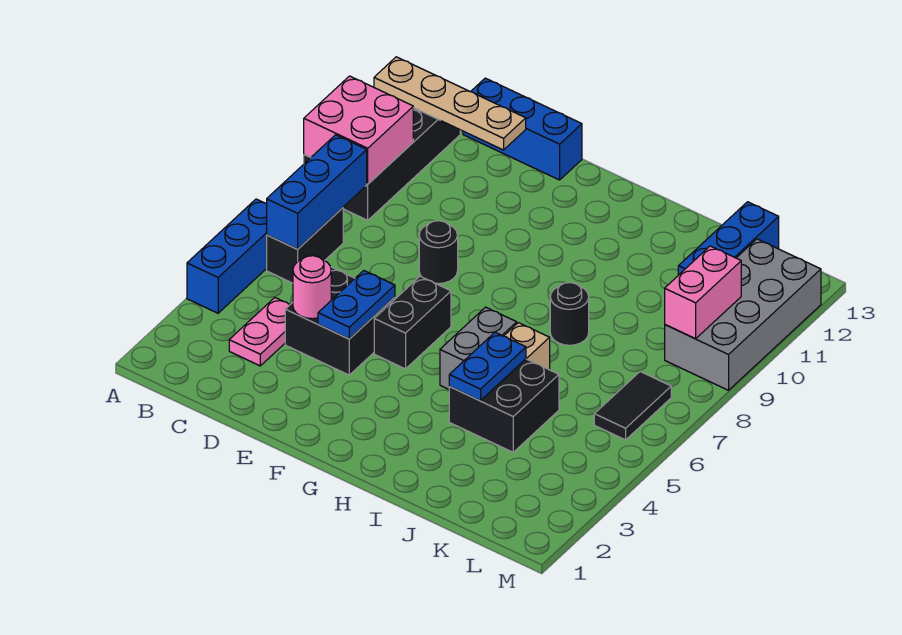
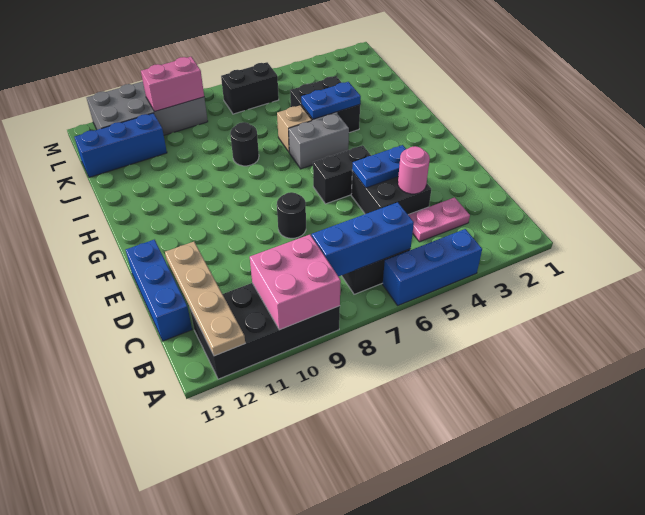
black tile L6:L7 level 1 -> black brick L6:L7 level 1

